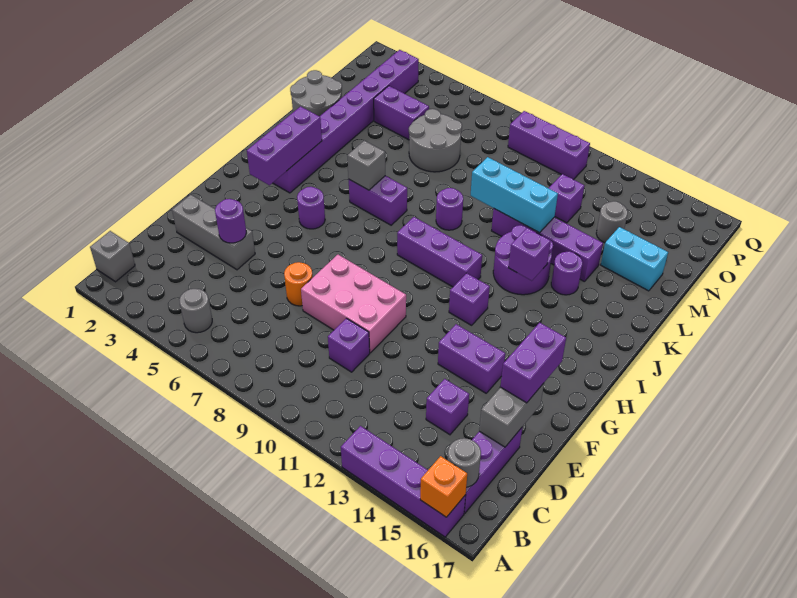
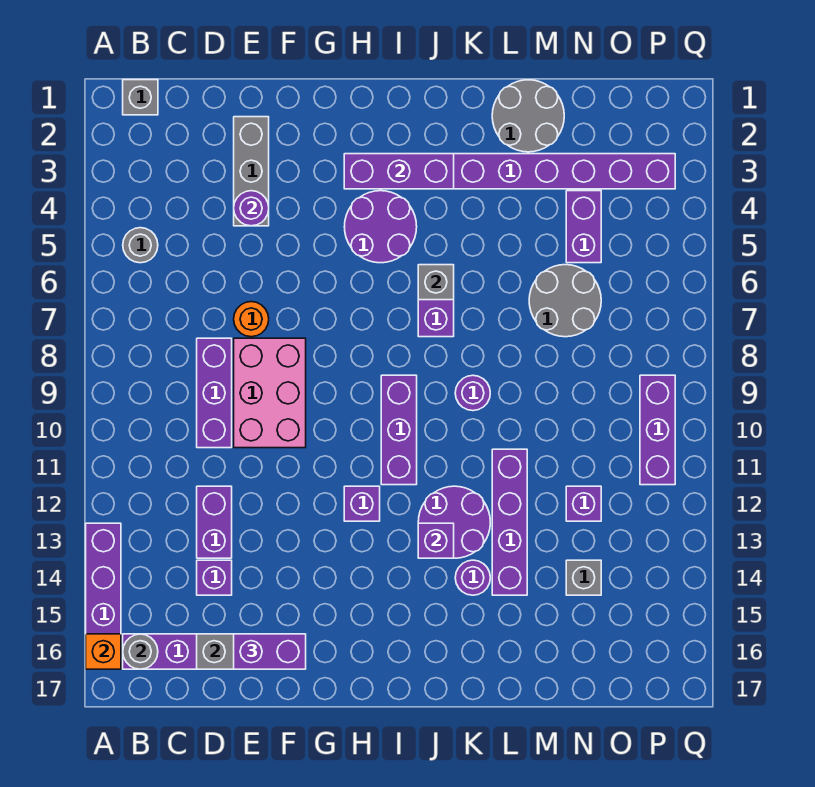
purple brick D10 level 1 -> purple brick D8:D10 level 1
purple brick F13:F14 level 1 -> purple brick D12:D13 level 1
purple round brick H5 level 1 -> purple round brick H4:I5 level 1
cyan brick L10:L12 level 2 -> none
cyan brick M15:M16 level 1 -> none
grey round brick N14 level 1 -> grey brick N14 level 1

